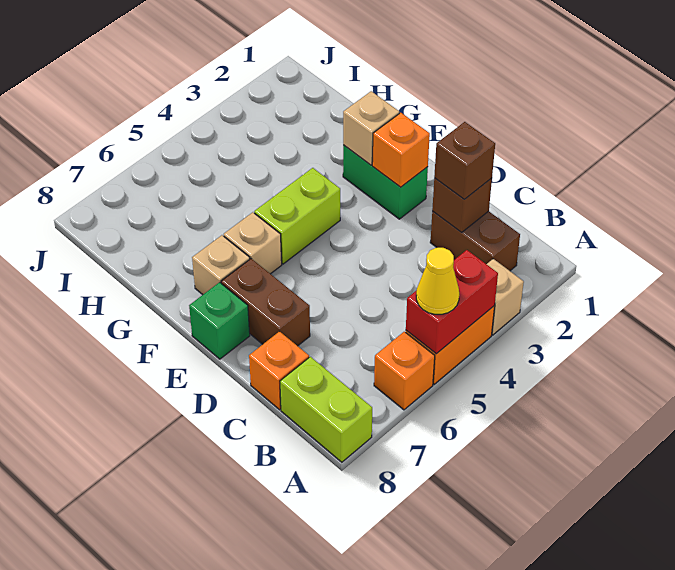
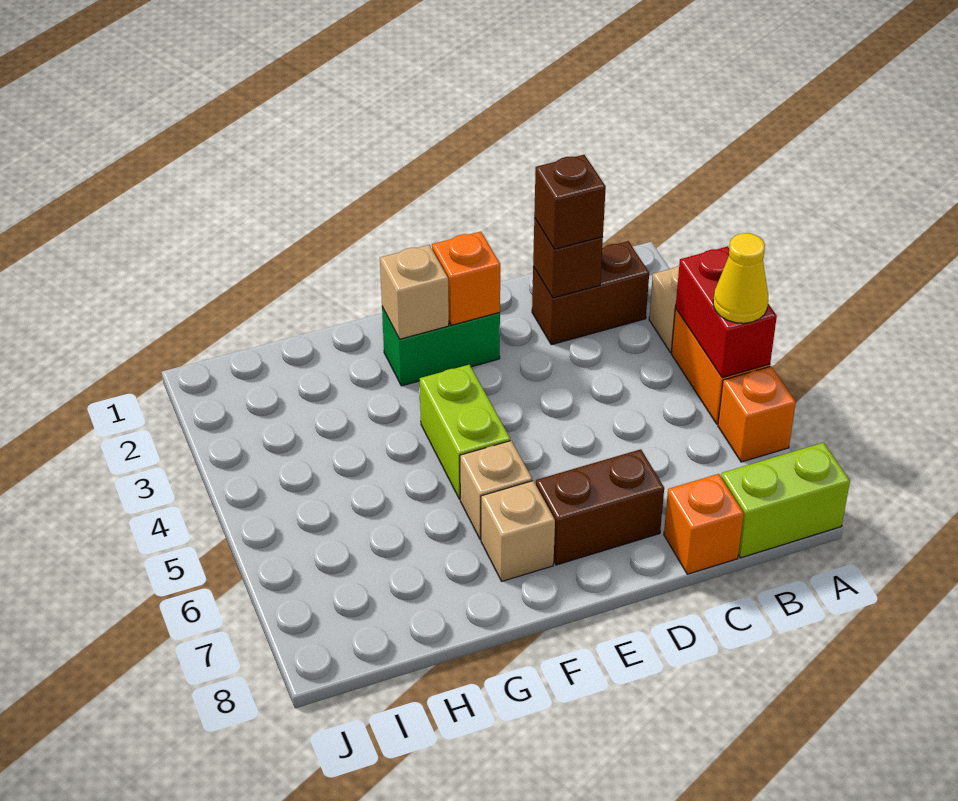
green brick E8 level 1 -> none

